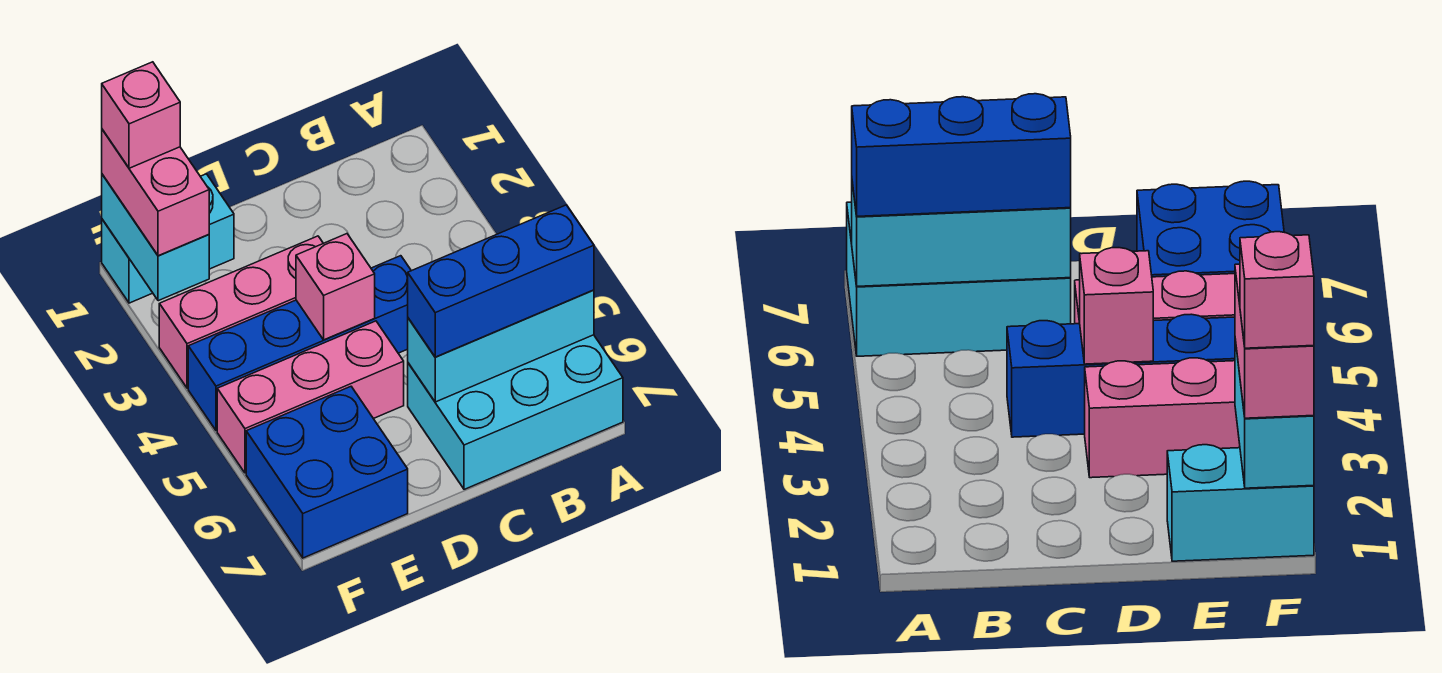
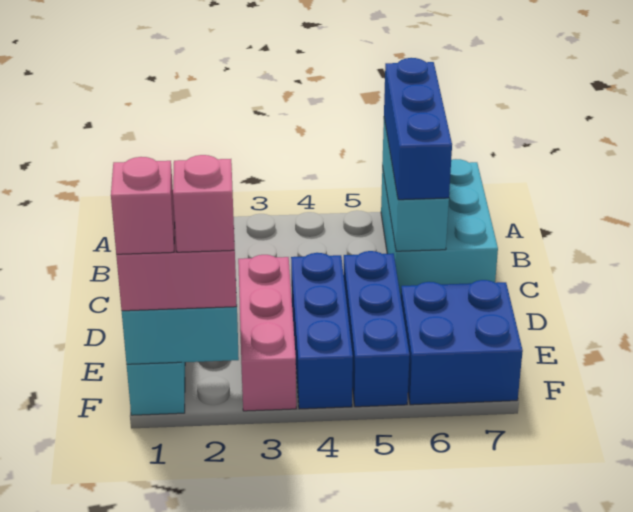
blue brick C4:F4 level 1 -> blue brick D4:F4 level 1
pink brick D4 level 2 -> pink brick F2 level 4
pink brick D5:F5 level 1 -> blue brick D5:F5 level 1

